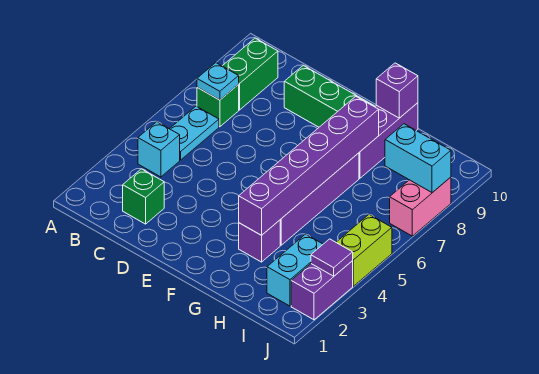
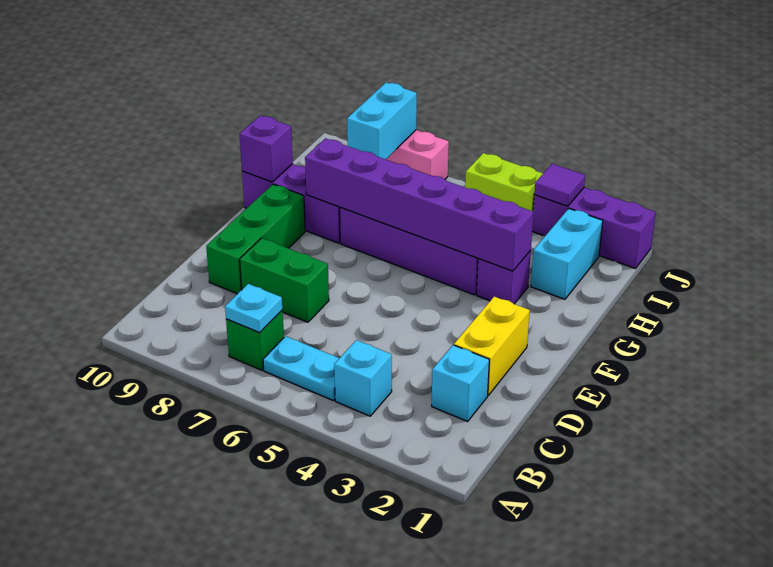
green brick B8:B9 level 1 -> green brick D7:D8 level 1
green brick C2 level 1 -> cyan brick C2 level 1
none -> yellow brick D2:E2 level 1
cyan brick I2:I3 level 1 -> cyan brick H2:I2 level 1
purple brick J2:J3 level 1 -> purple brick J1:J3 level 1

